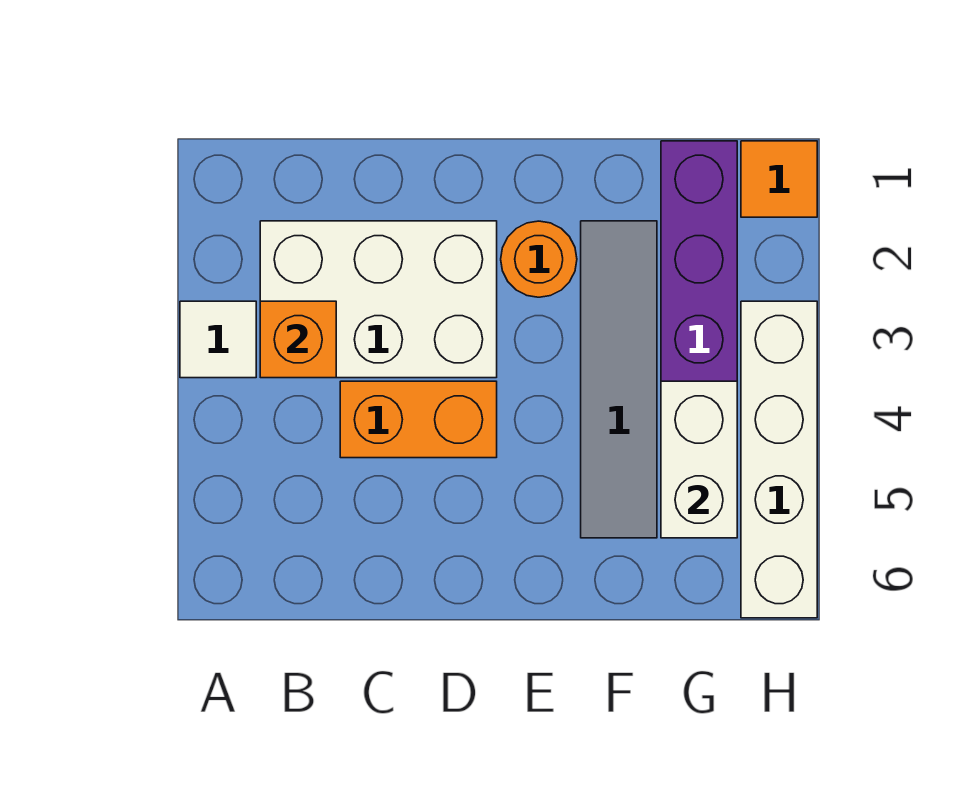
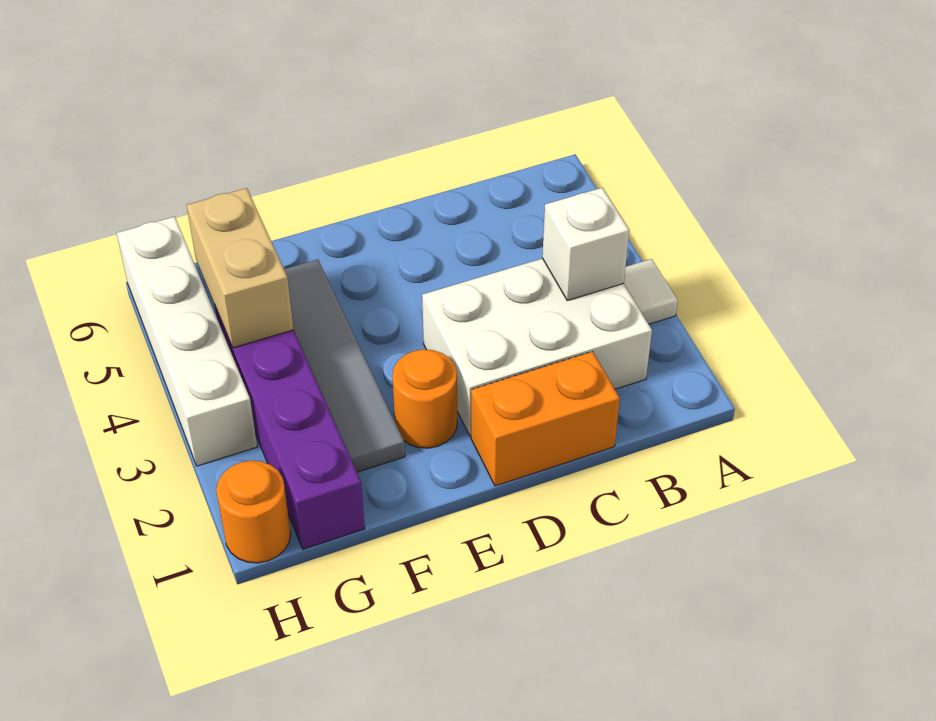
orange brick B3 level 2 -> white brick B3 level 2
orange brick C4:D4 level 1 -> orange brick C1:D1 level 1
white brick G4:G5 level 2 -> tan brick G4:G5 level 2
orange tile H1 level 1 -> orange round brick H1 level 1

